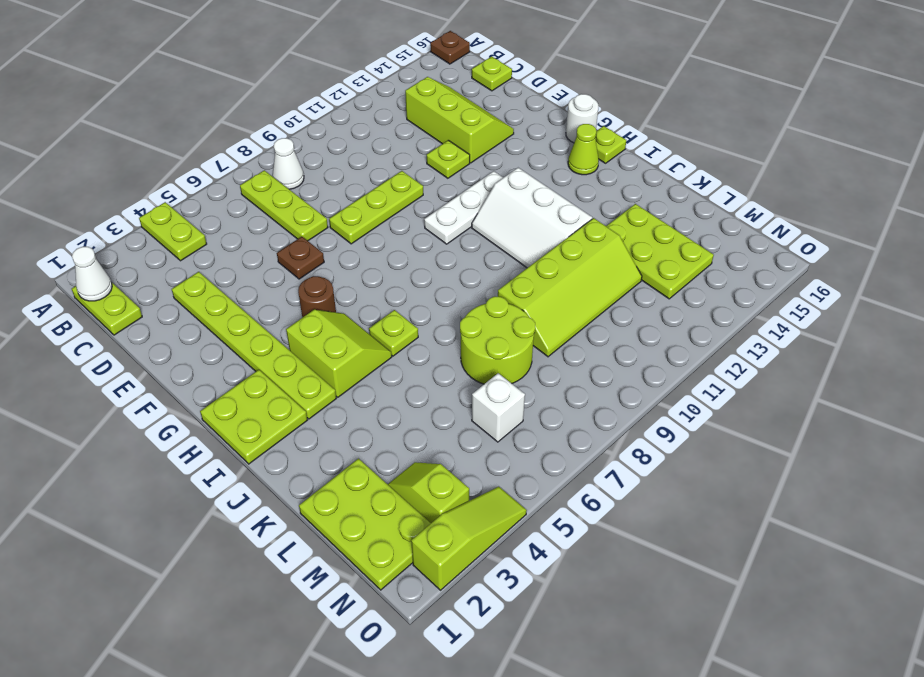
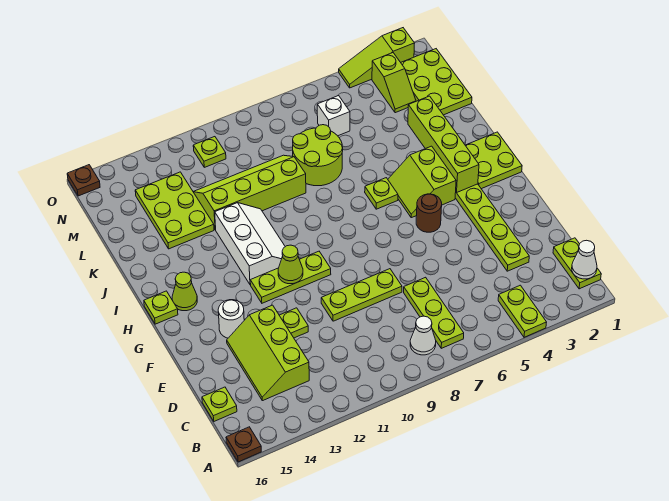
brown plate E6 level 1 -> brown plate O16 level 1
white plate G10:G12 level 1 -> lime plate G10:G12 level 1
none -> lime cone G11 level 2
white round brick G16 level 1 -> white round brick F14 level 1
none -> lime brick H3:K3 level 2
none -> lime plate N11 level 1

